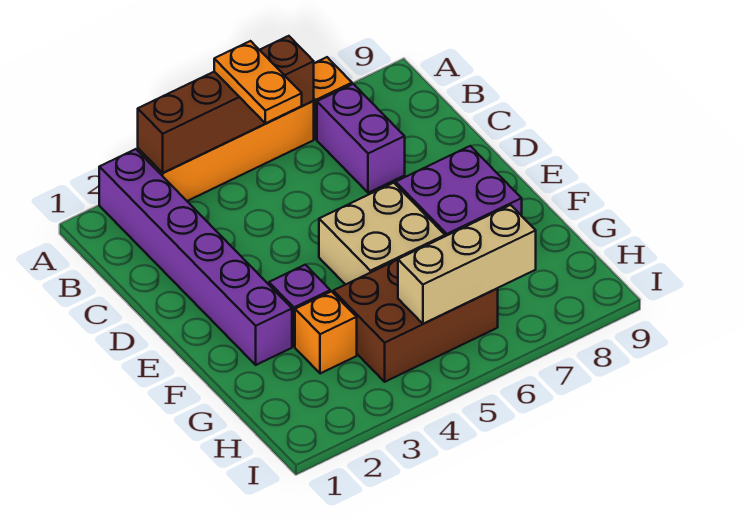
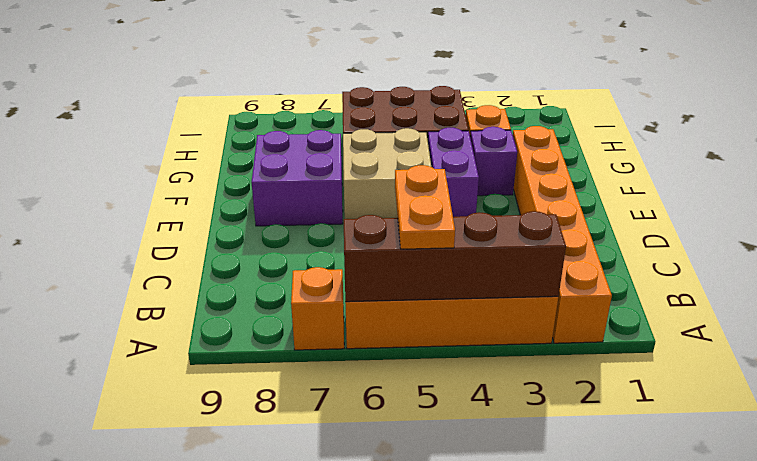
purple brick A2:F2 level 1 -> orange brick A2:F2 level 1
purple brick B7:C7 level 1 -> purple brick E4:F4 level 1
tan brick H5:H7 level 2 -> none

